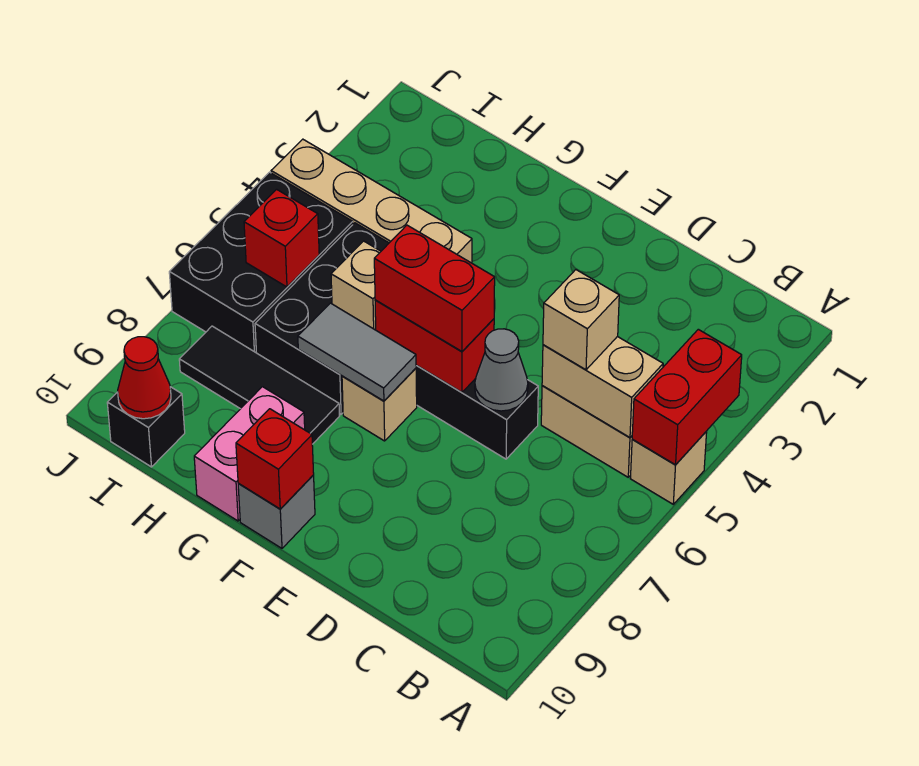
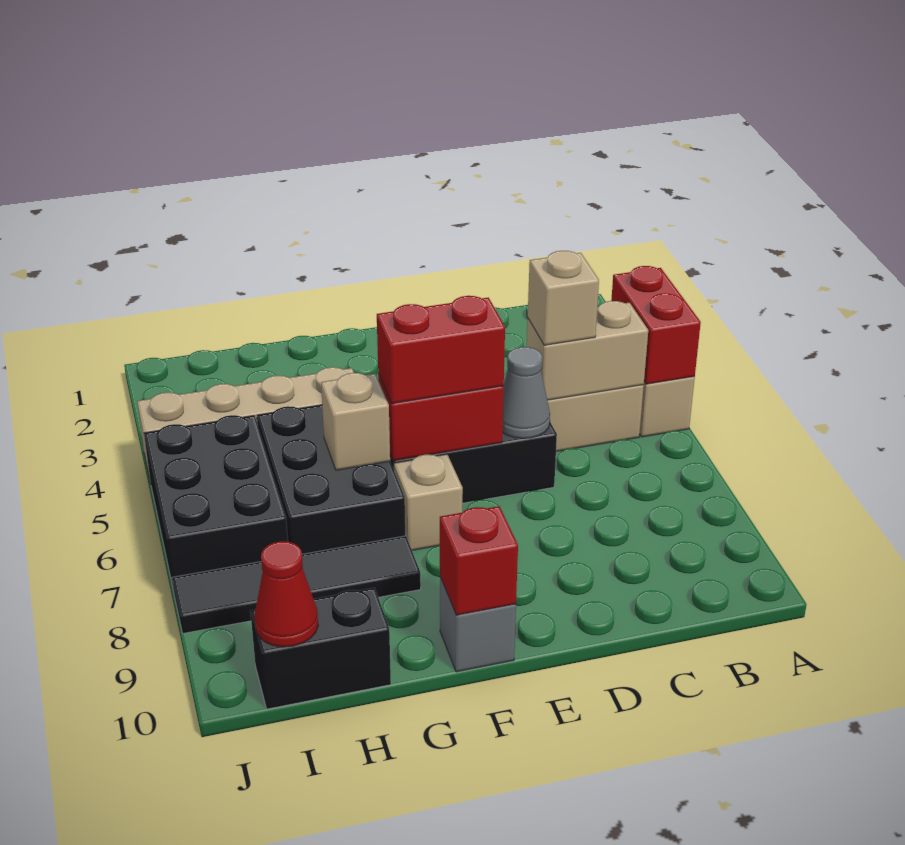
grey tile F7:G7 level 2 -> none
black tile G8:I8 level 1 -> black tile G8:J8 level 1
pink brick G9:G10 level 1 -> none
red brick I6 level 2 -> none
black brick I10 level 1 -> black brick H10:I10 level 1

